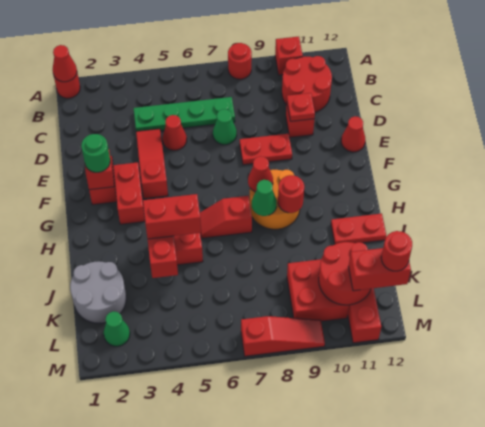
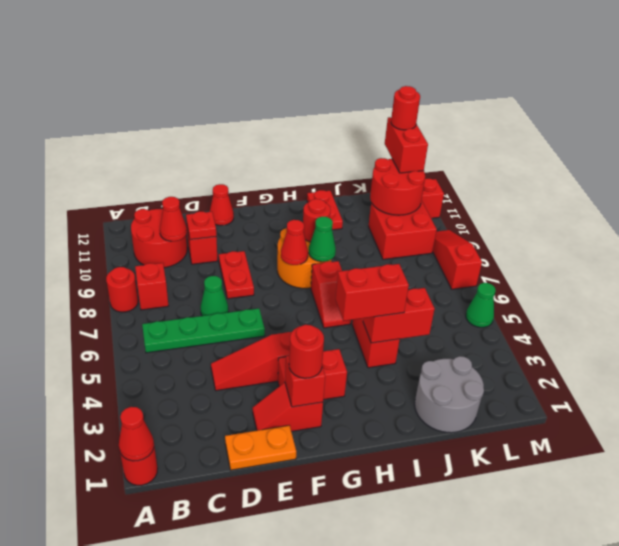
red brick A10 level 1 -> red brick B8 level 1
green plate C4:C7 level 1 -> green plate B6:E6 level 1
none -> orange plate D1:E1 level 1
red cone D5 level 1 -> red cone C10 level 2
green round brick F2 level 3 -> red round brick F2 level 3
red brick I4:I5 level 3 -> red brick H4:I4 level 3
green cone L2 level 1 -> green cone M5 level 1

